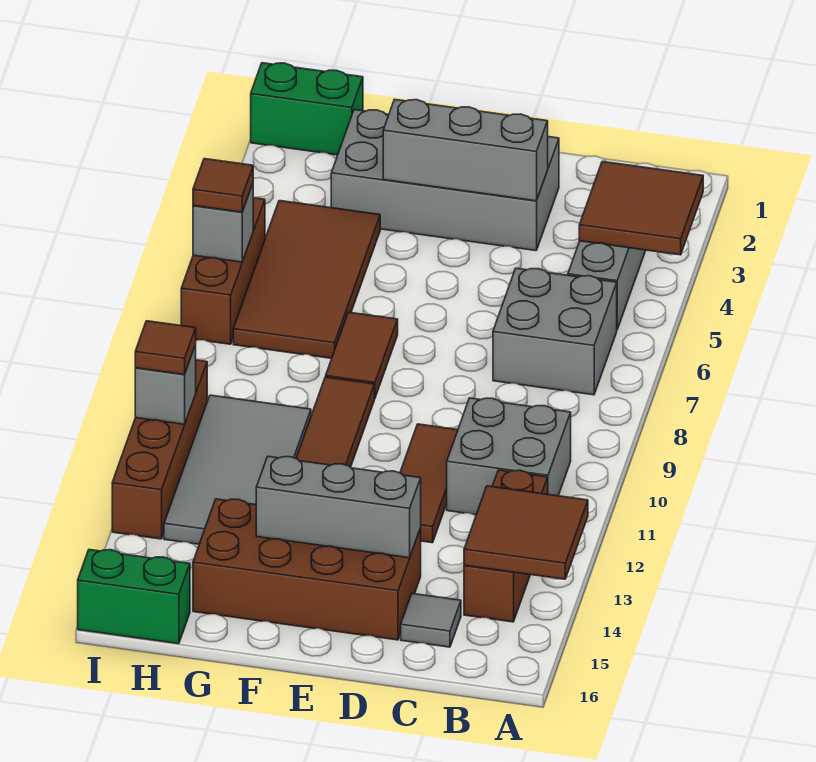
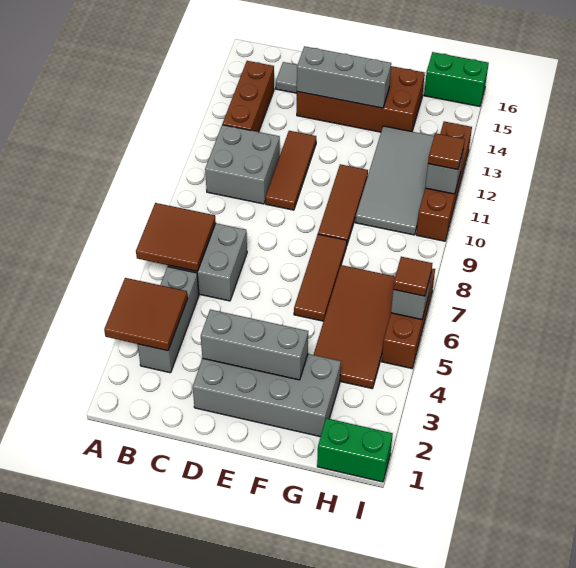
brown tile A13:B14 level 2 -> brown tile A6:B7 level 2
brown tile F7:F8 level 1 -> brown tile F6:F8 level 1

